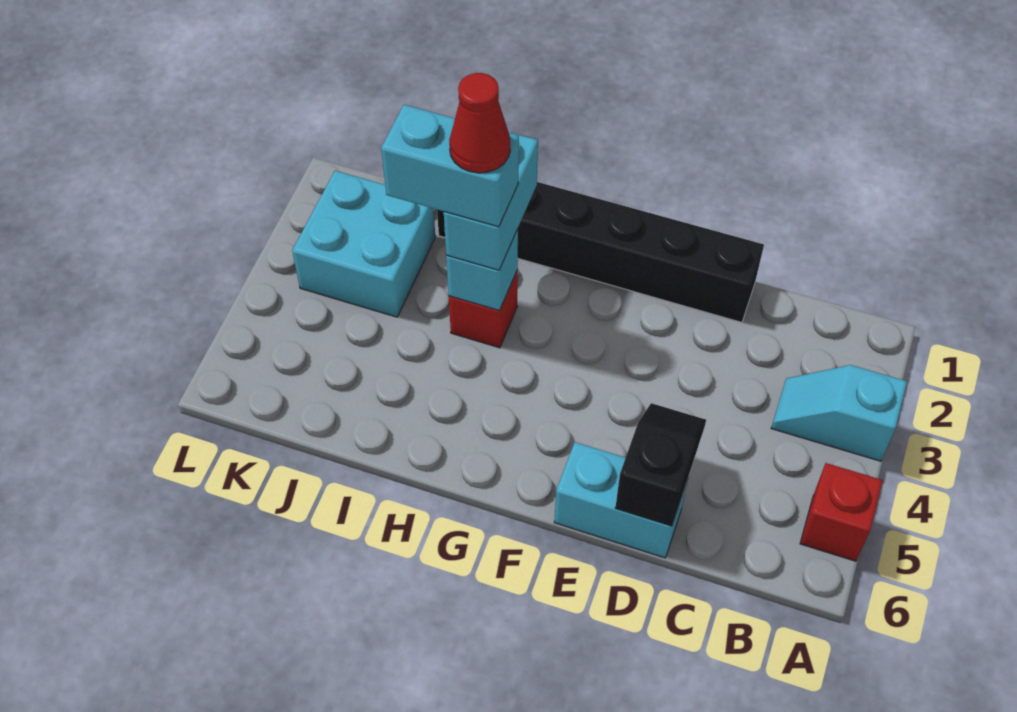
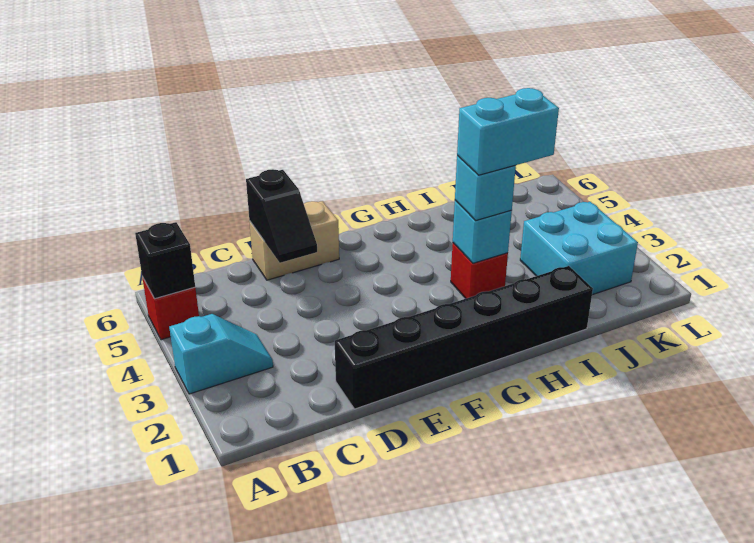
none -> black brick A5 level 2
cyan brick D6:E6 level 1 -> tan brick D6:E6 level 1
cyan brick H2:H3 level 3 -> cyan brick H3 level 3
red cone H3 level 5 -> none

